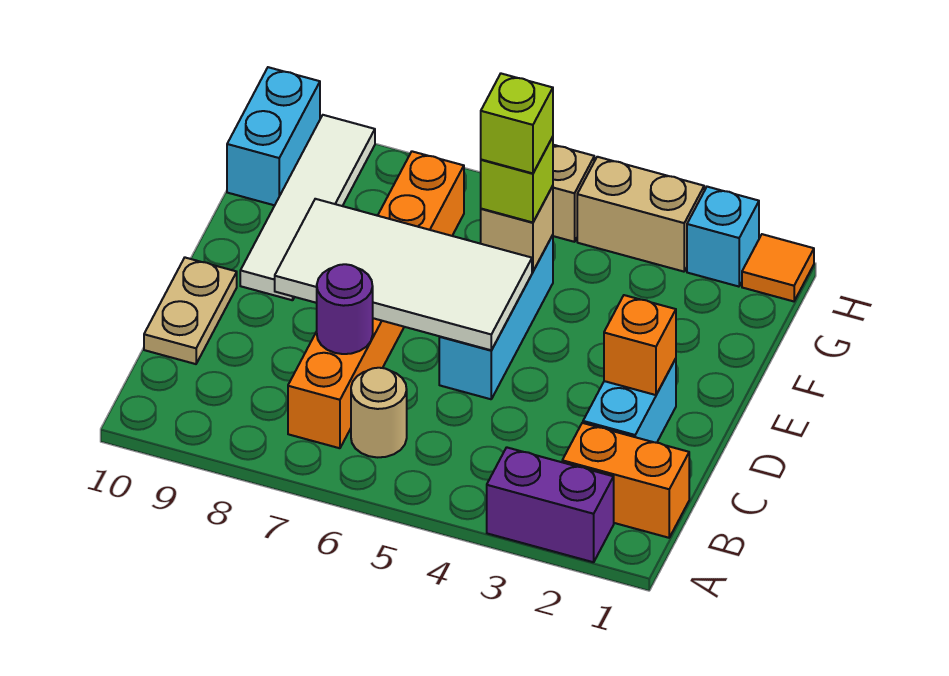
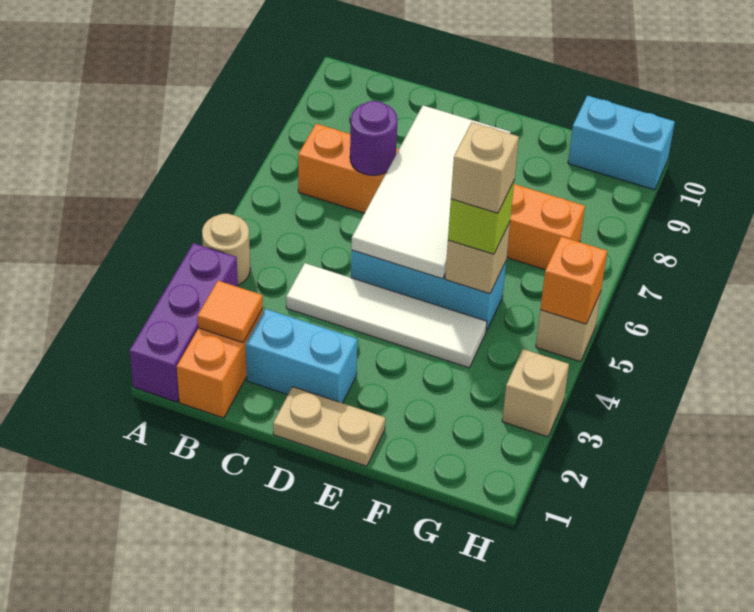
purple brick A2:A3 level 1 -> purple brick A1:A3 level 1
tan round brick B6 level 1 -> tan round brick A4 level 1
tan plate C10:D10 level 1 -> tan plate D1:E1 level 1
orange brick D2 level 2 -> orange brick H5 level 2
white tile E9:H9 level 1 -> white tile C4:F4 level 1
lime brick F5 level 4 -> tan brick F5 level 4
orange tile H1 level 1 -> orange tile B2 level 2
cyan brick H2 level 1 -> none
tan brick H3:H4 level 1 -> tan brick H3 level 1

